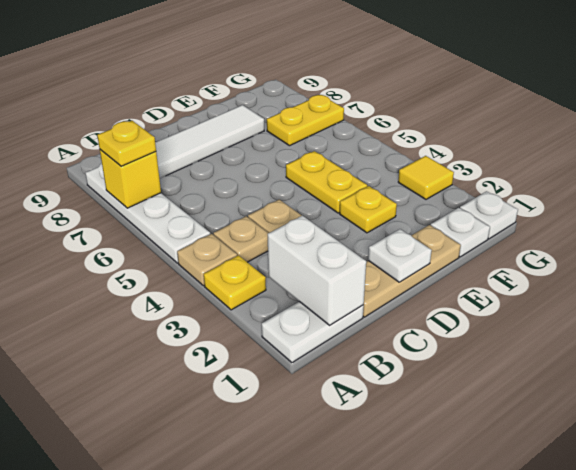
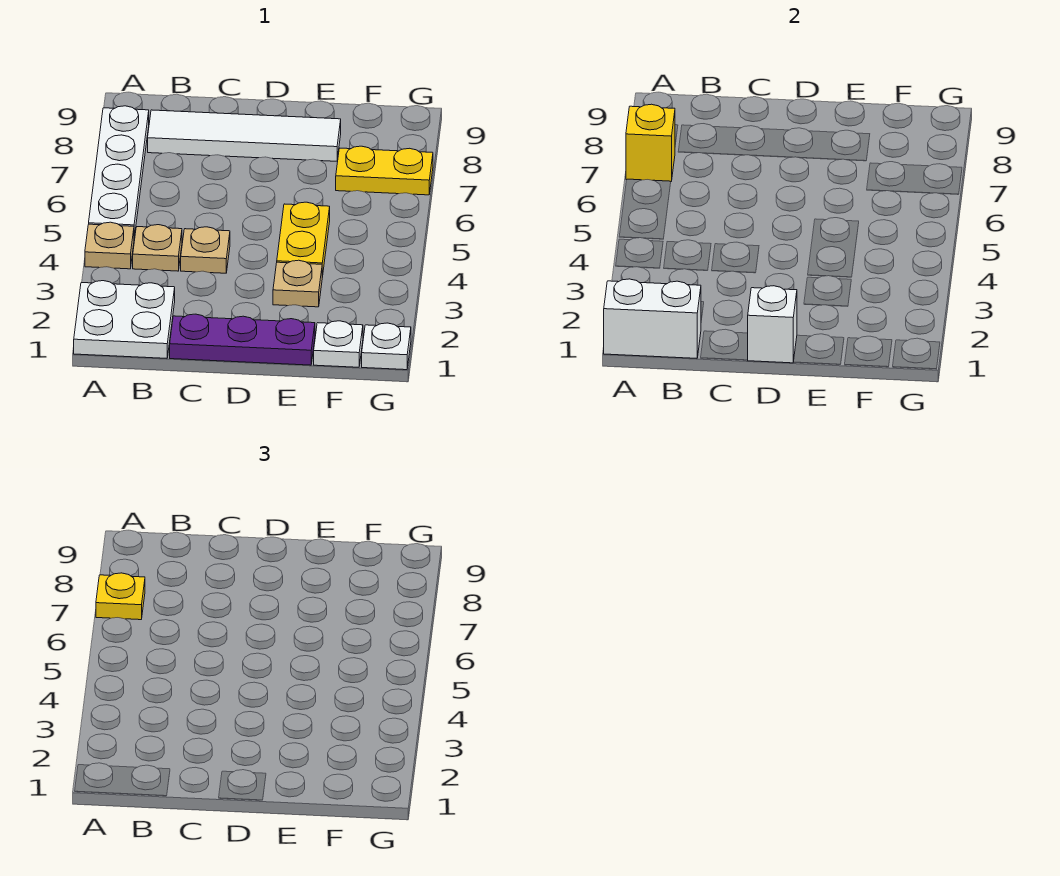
white plate A1:B1 level 1 -> white plate A1:B2 level 1
yellow plate A3 level 1 -> none
white brick B1:B2 level 2 -> white brick A1:B1 level 2
tan plate C1:E1 level 1 -> purple plate C1:E1 level 1
white plate D1 level 2 -> white brick D1 level 2
yellow plate E3 level 1 -> tan plate E3 level 1
yellow tile G3 level 1 -> none

